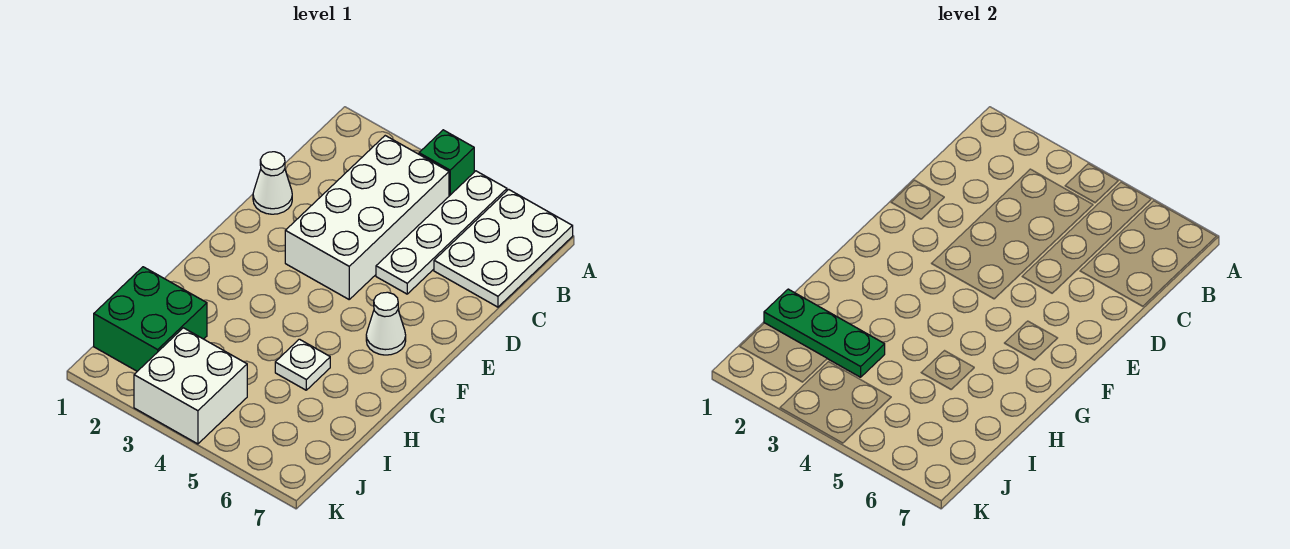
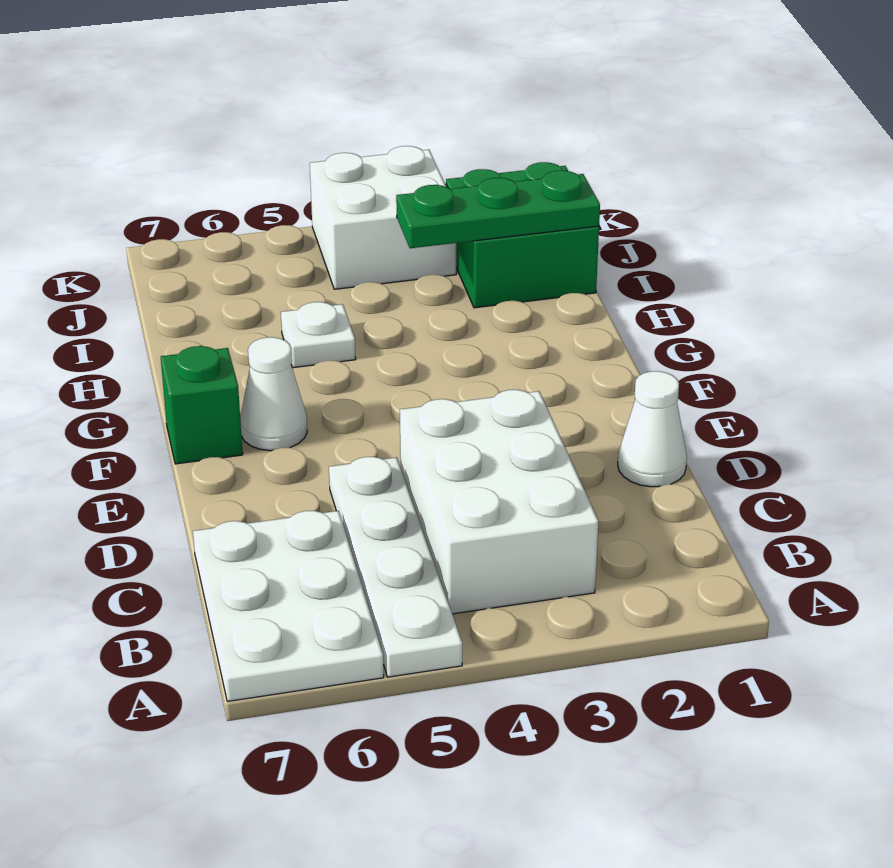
green brick A4 level 1 -> green brick F7 level 1
white brick B3:E4 level 1 -> white brick B3:D4 level 1

